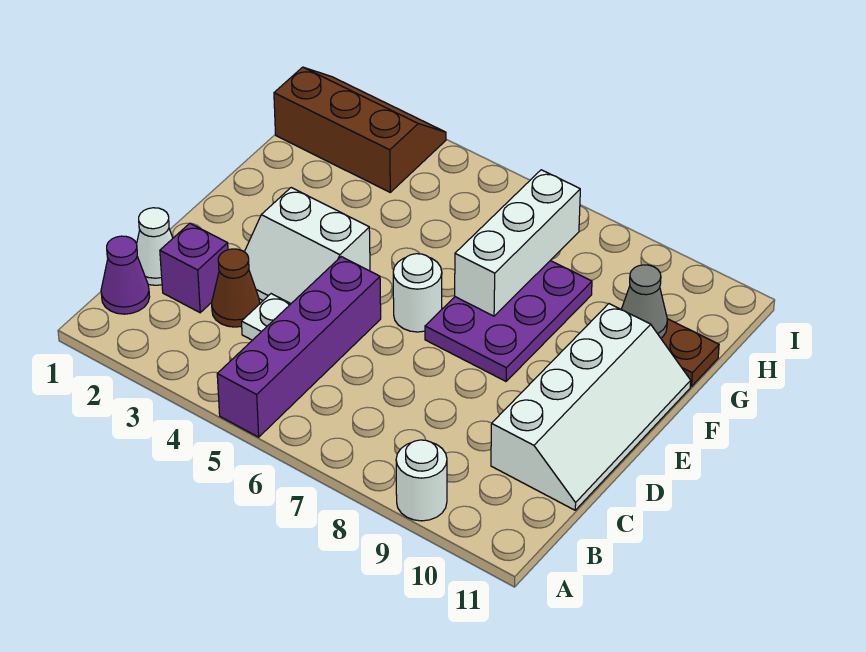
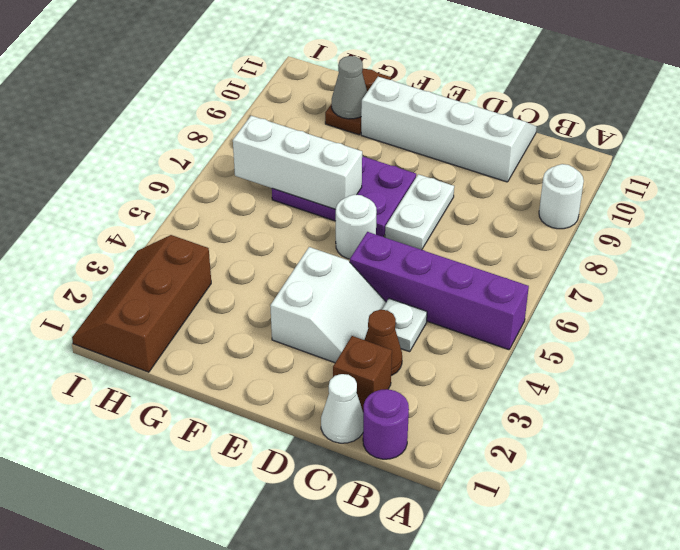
purple cone B1 level 1 -> purple round brick B1 level 1
purple brick C2 level 1 -> brown brick C2 level 1
none -> white plate D7:D8 level 1

